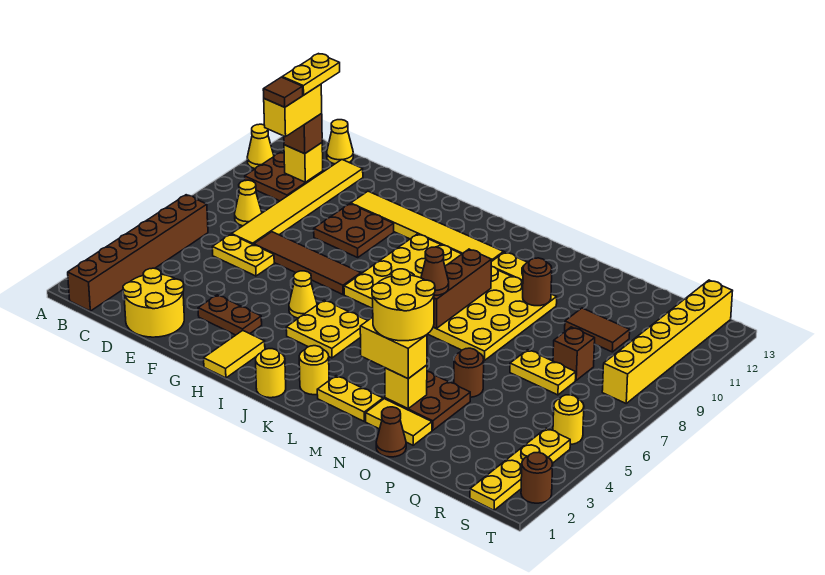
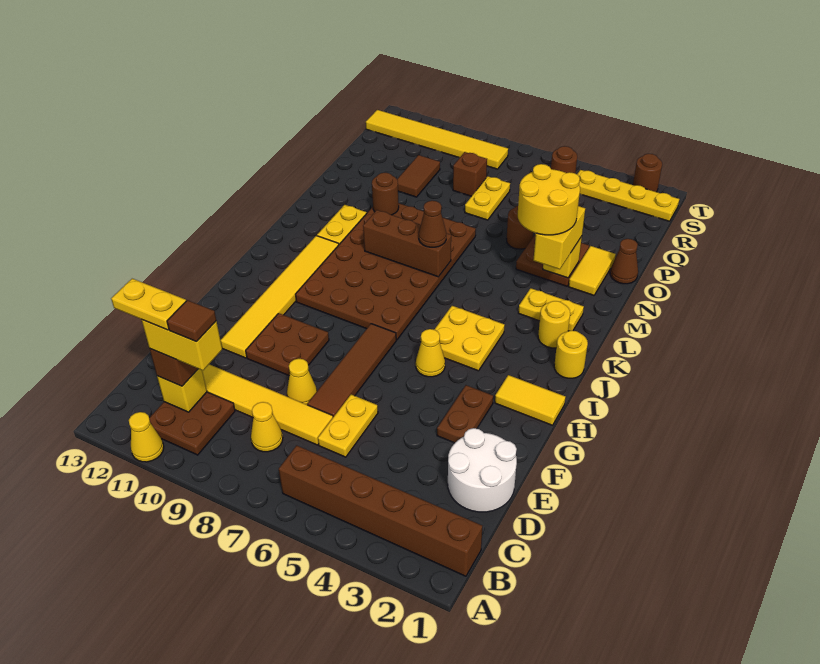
yellow cone C13 level 1 -> yellow cone E8 level 1
yellow round brick D1:E2 level 1 -> white round brick D1:E2 level 1
yellow plate I7:N10 level 1 -> brown plate I7:N10 level 1
yellow plate L2:M2 level 1 -> yellow plate L2:L3 level 1
yellow round brick S5 level 1 -> brown round brick S5 level 1
yellow brick S8:S13 level 1 -> yellow tile S8:S13 level 1

